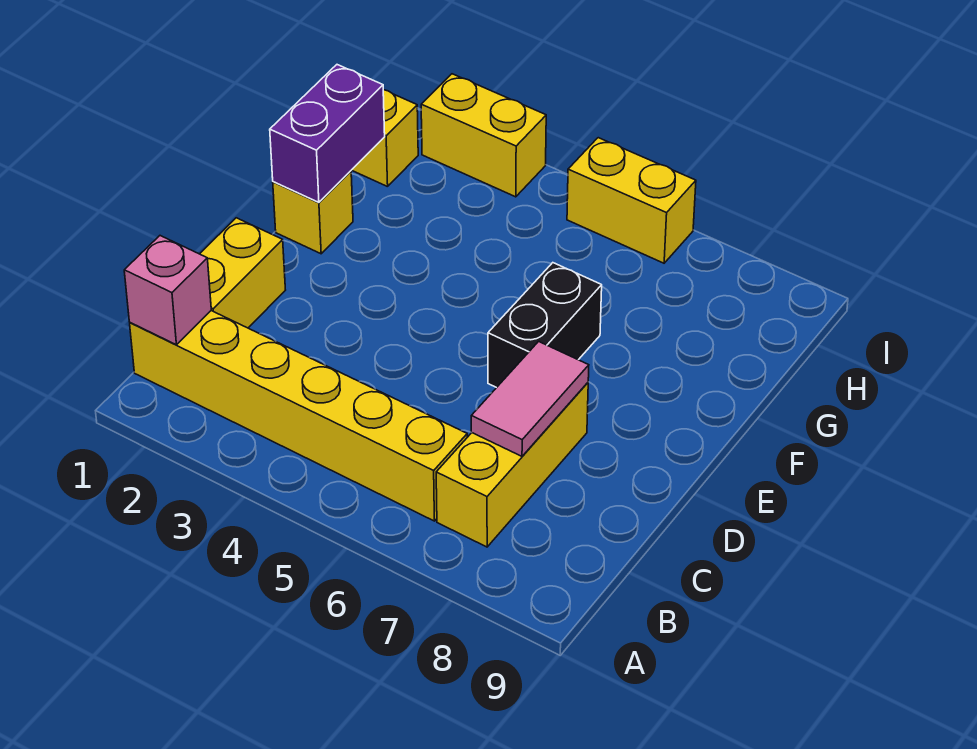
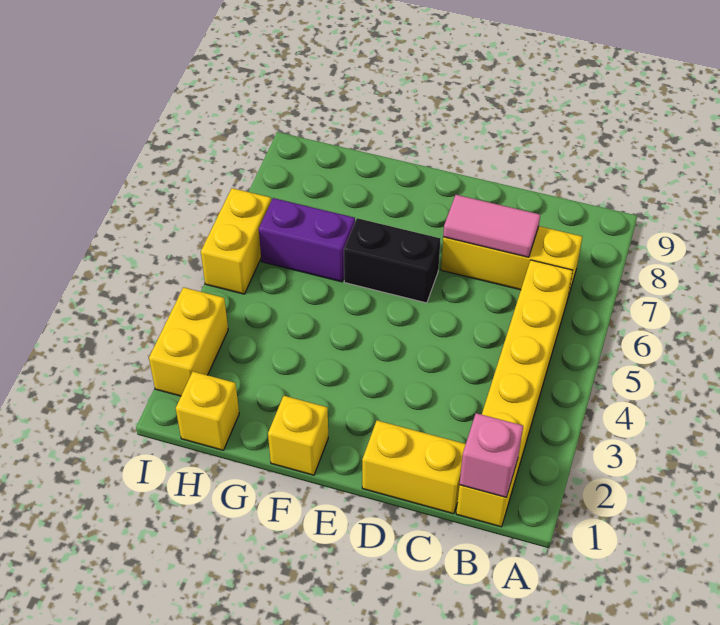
purple brick F1:G1 level 2 -> purple brick G6:H6 level 1

